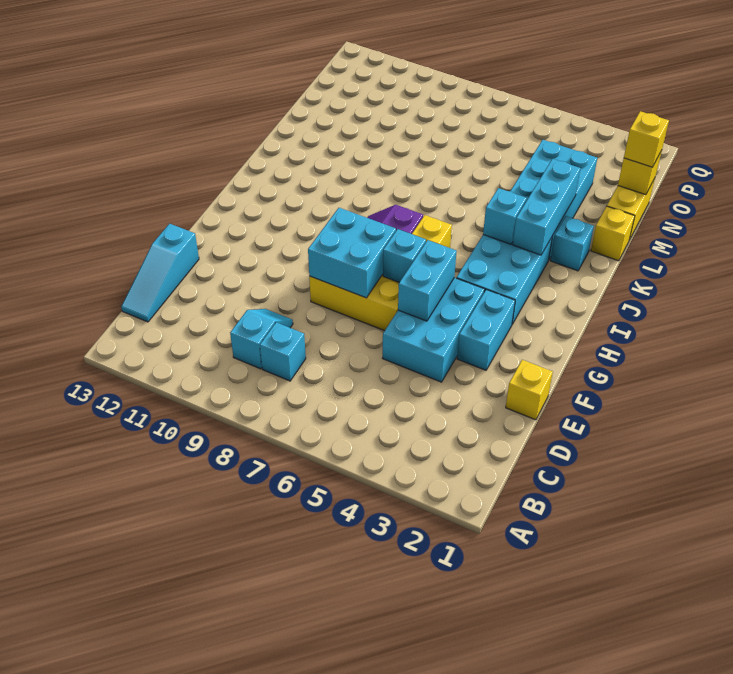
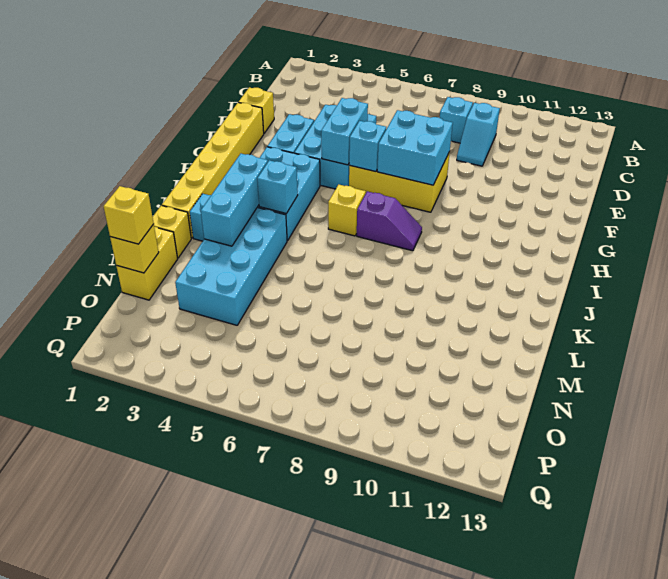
cyan slope C13:E13 level 1 top E -> none
none -> yellow brick F1:K1 level 1

